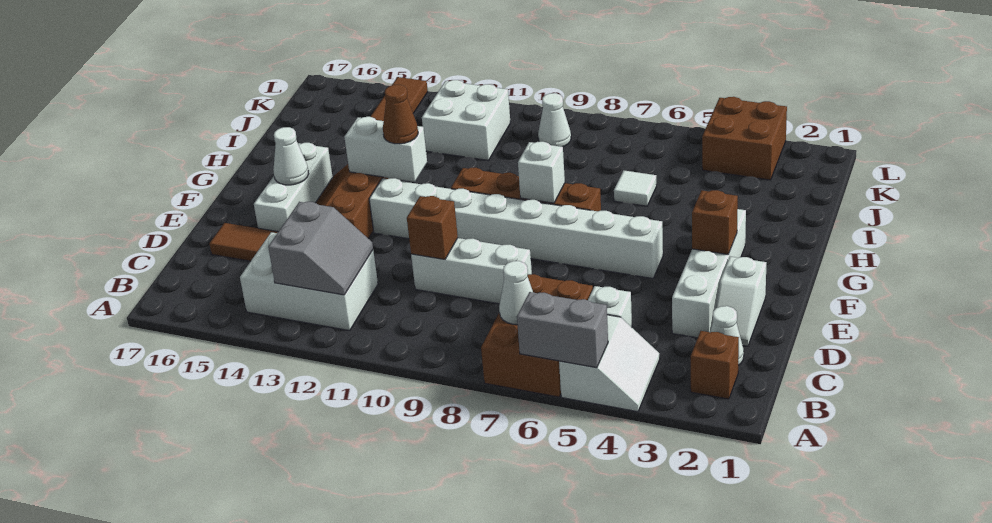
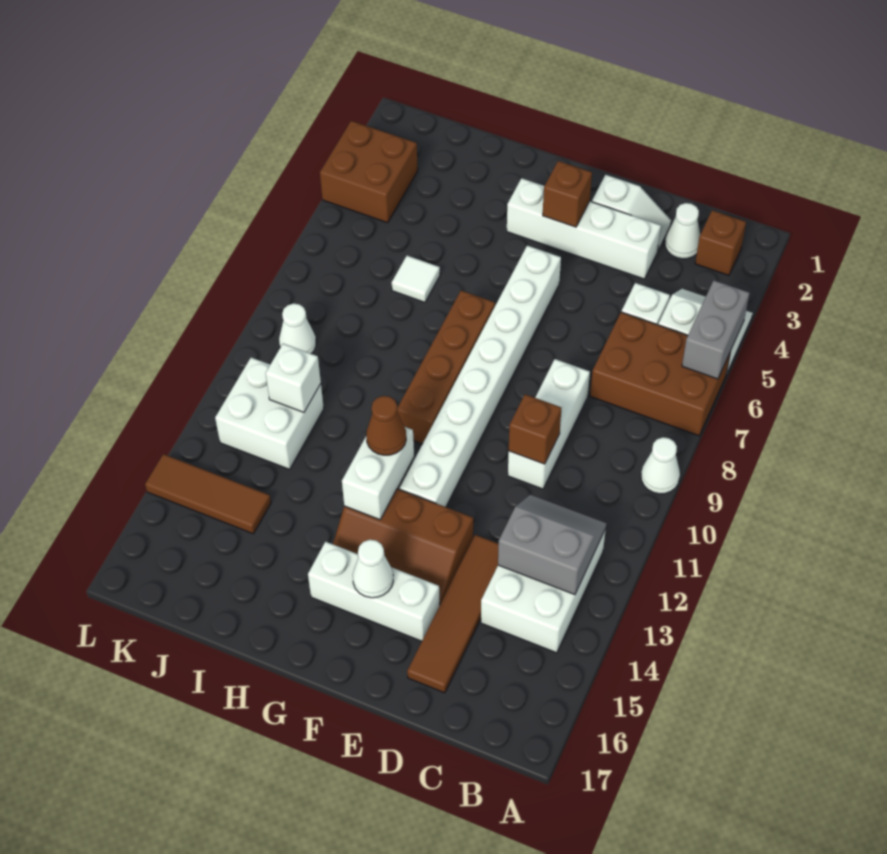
white cone B7 level 2 -> white cone A9 level 1
white brick G8 level 2 -> white brick J11 level 2

